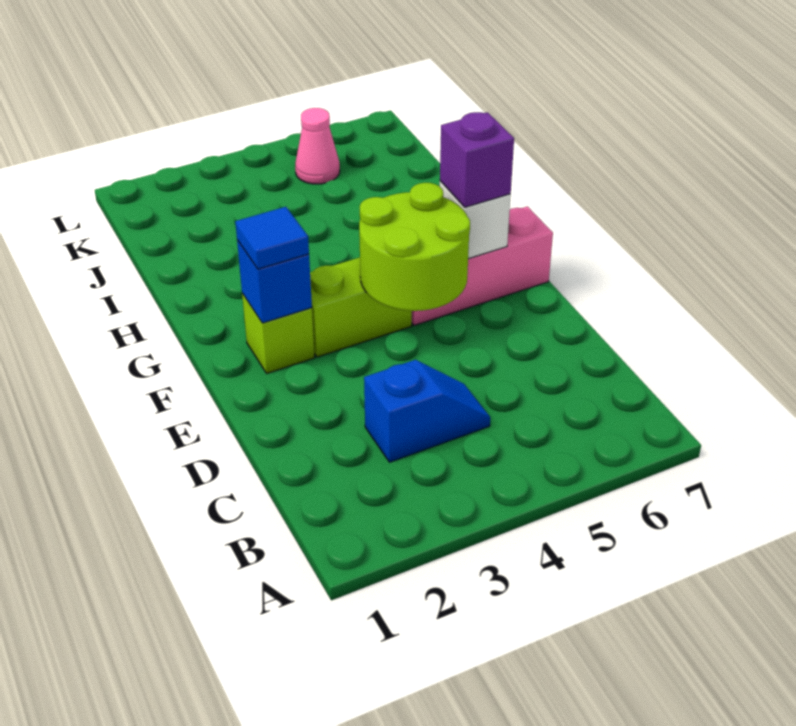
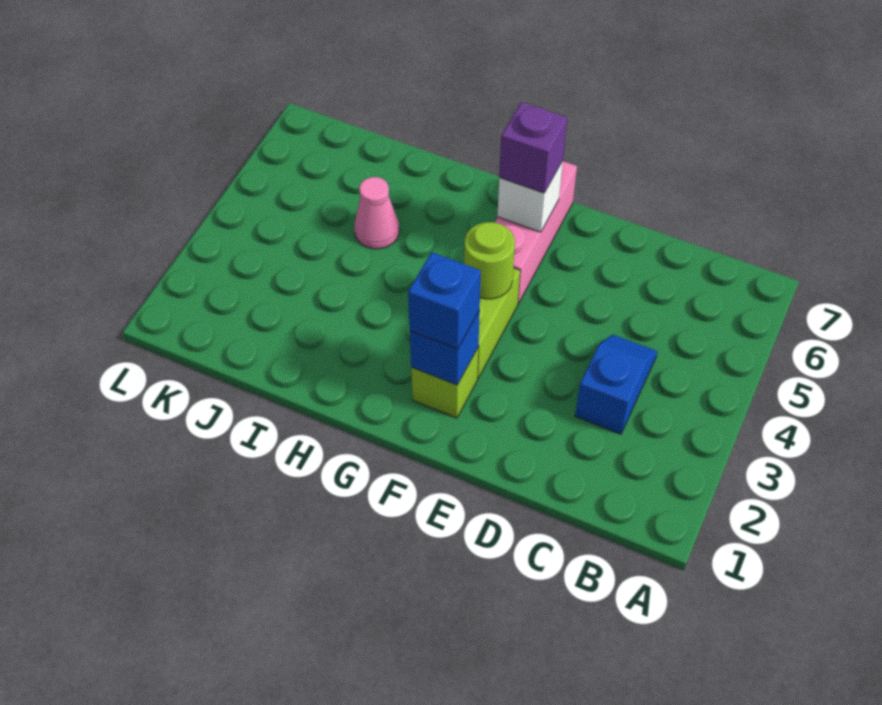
lime round brick E4:F5 level 2 -> lime round brick F4 level 2
blue tile F2 level 3 -> blue brick F2 level 3
pink cone K5 level 1 -> pink cone I5 level 1

